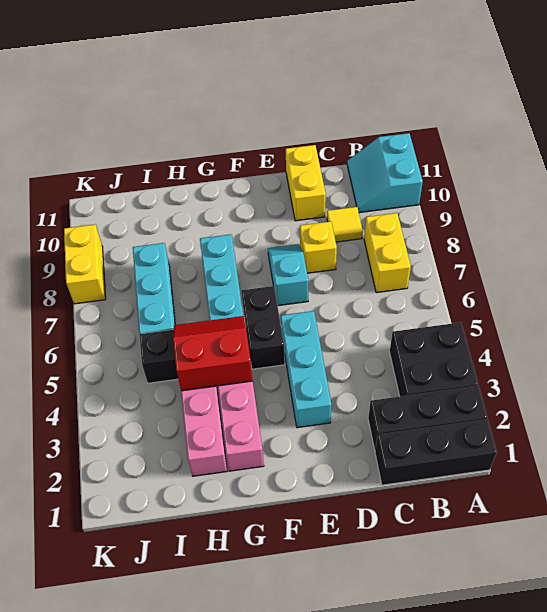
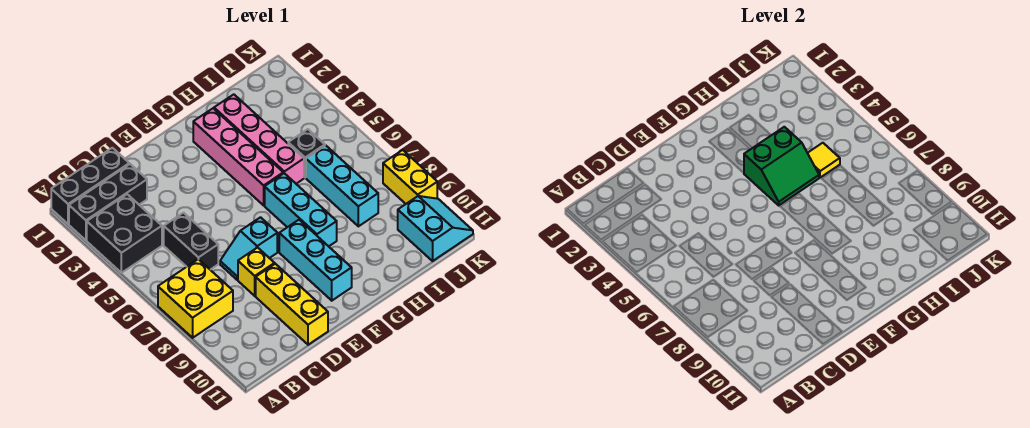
cyan slope A10:B11 level 1 top A -> cyan slope J10:K11 level 1 top J
yellow brick B7:B8 level 1 -> yellow brick A7:B8 level 1
yellow tile C9 level 1 -> yellow tile I5 level 2
yellow brick D10:D11 level 1 -> yellow brick D9:D11 level 1
cyan brick E3:E5 level 1 -> cyan brick F8:F10 level 1
cyan slope E7:E8 level 1 top 7 -> cyan slope D7:E7 level 1 top E
black brick F5:F6 level 1 -> black brick C5:C6 level 1
red slope G4:H5 level 2 top 4 -> green slope G4:H5 level 2 top 4

